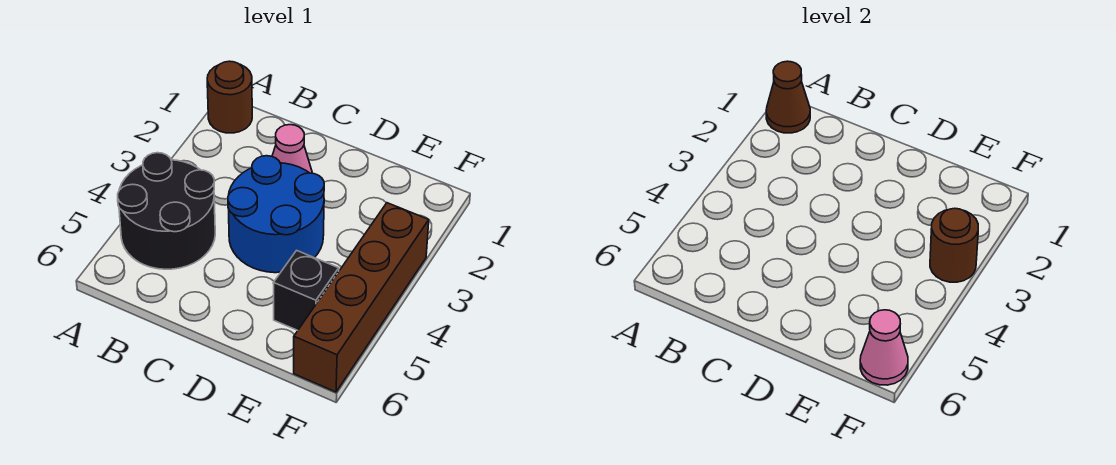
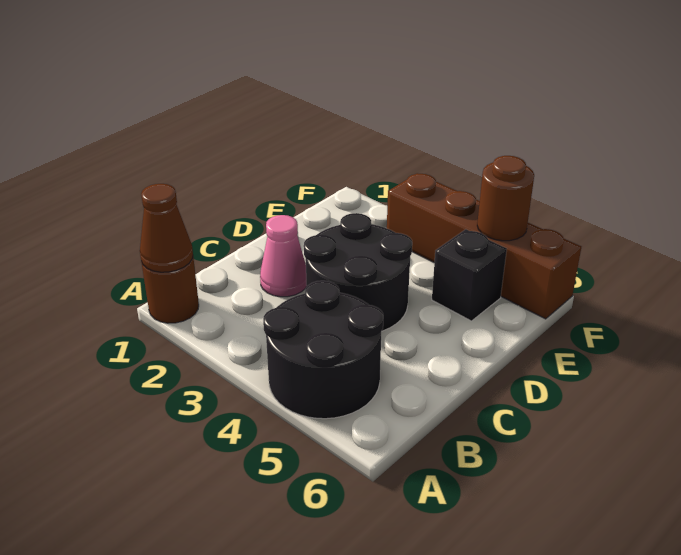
blue round brick C3:D4 level 1 -> black round brick C3:D4 level 1
brown round brick F3 level 2 -> brown round brick F5 level 2
pink cone F6 level 2 -> none

